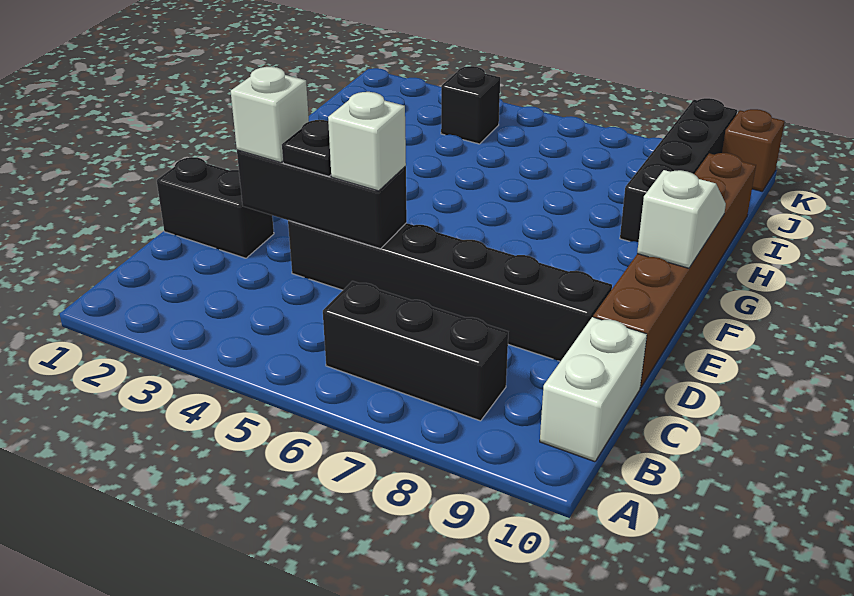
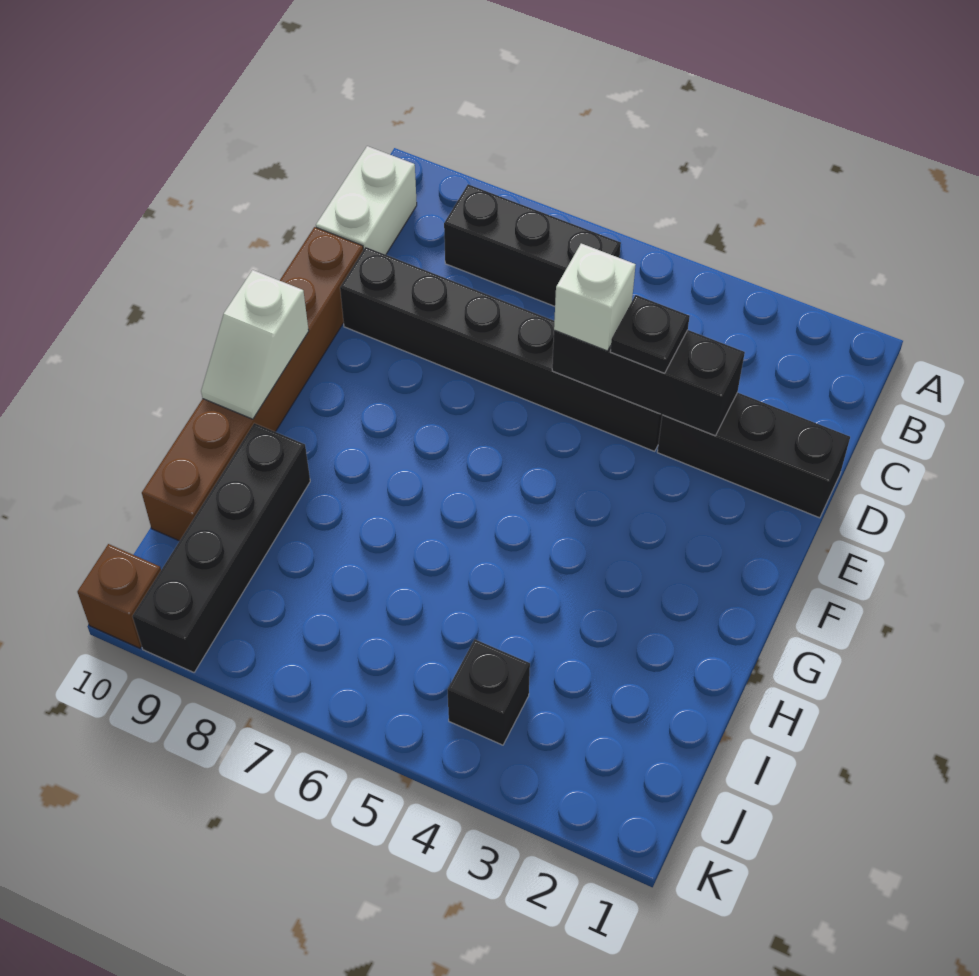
black brick D1:D2 level 1 -> black brick D1:D3 level 1
white brick D3 level 3 -> none

